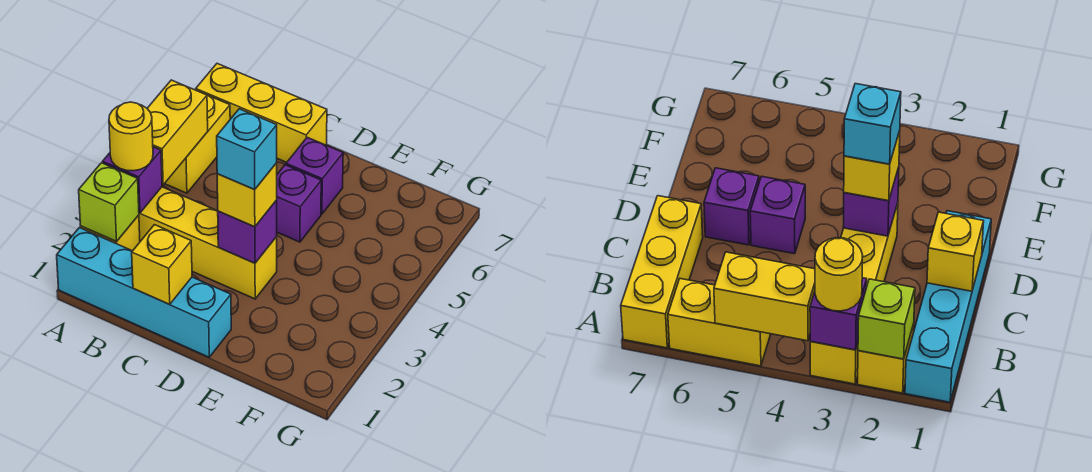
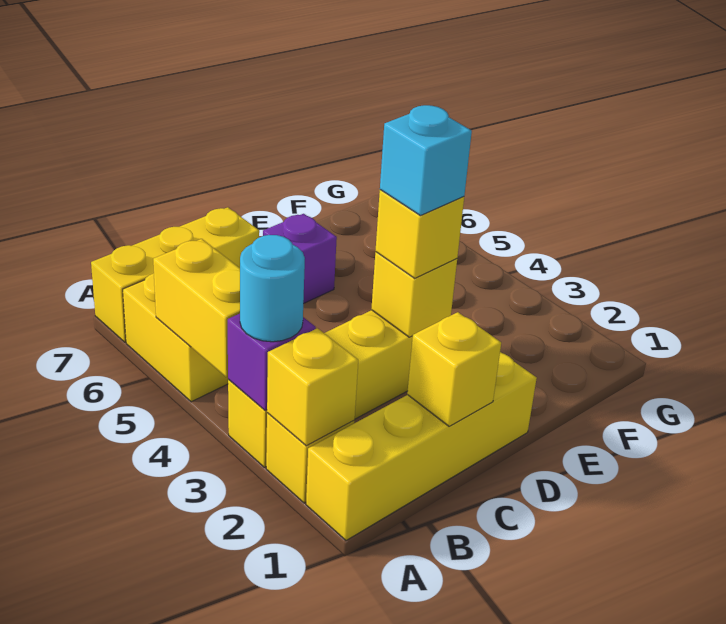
cyan brick A1:D1 level 1 -> yellow brick A1:D1 level 1
lime brick A2 level 2 -> yellow brick A2 level 2
yellow round brick A3 level 3 -> cyan round brick A3 level 3
purple brick D3 level 2 -> yellow brick D3 level 2
purple brick D5 level 1 -> none

